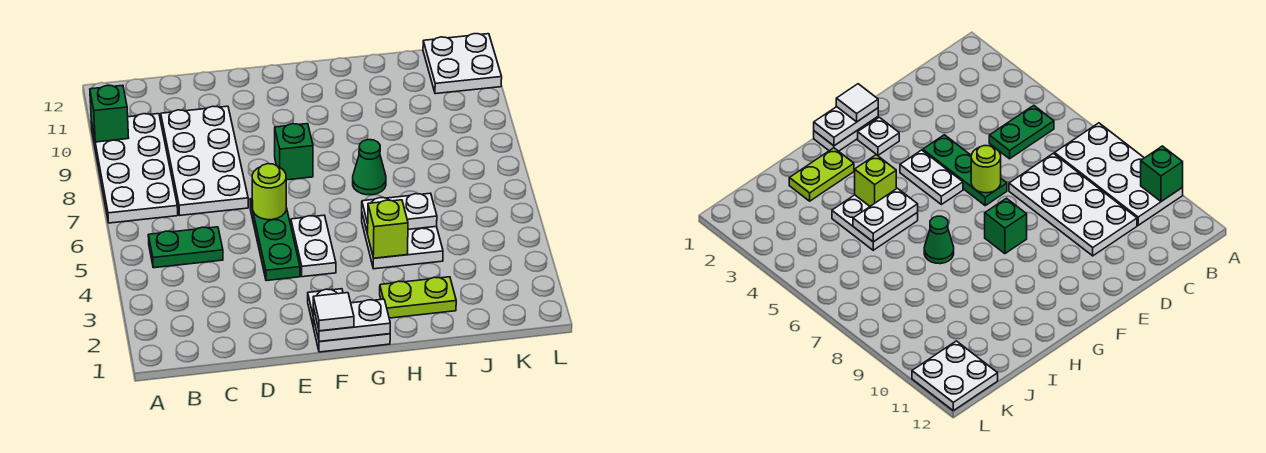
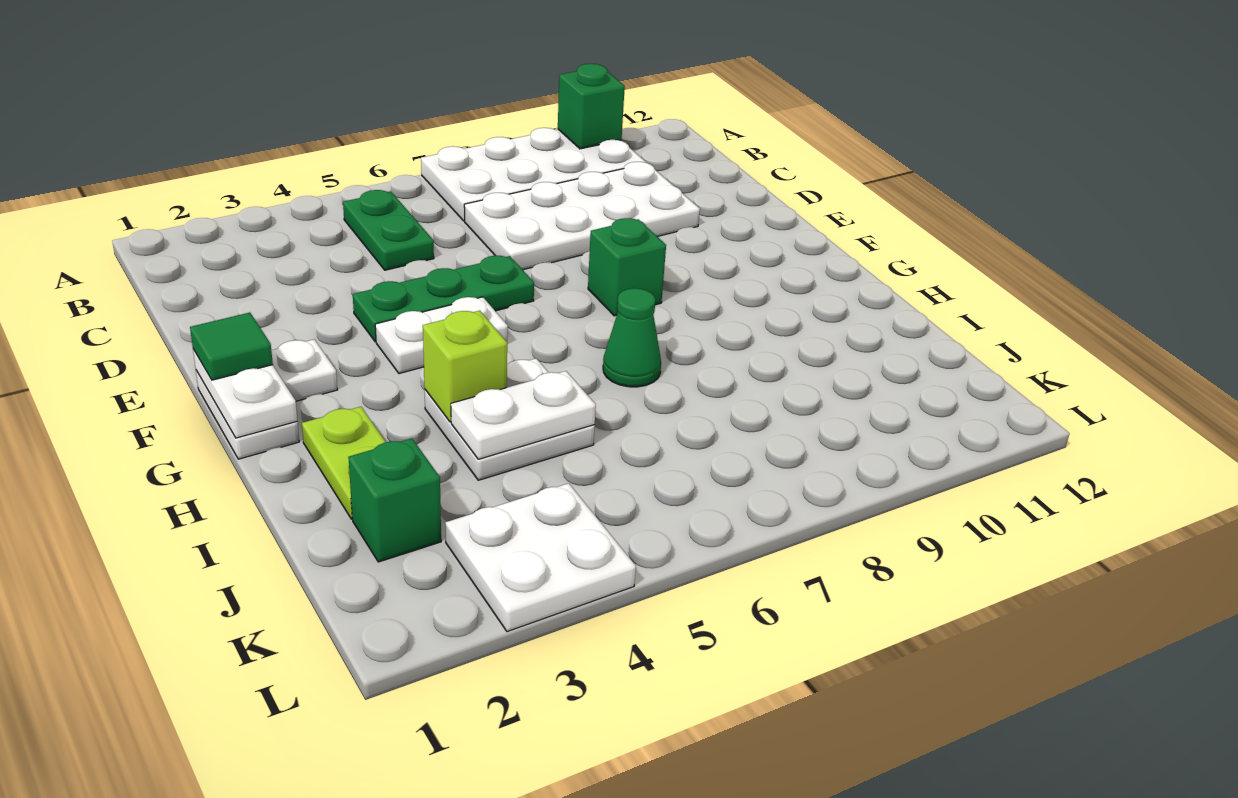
lime round brick E6 level 2 -> none
white tile F1 level 3 -> green tile F1 level 3
white plate H5:I5 level 2 -> white plate I4:I5 level 2
none -> green brick J2 level 1
white plate K11:L12 level 1 -> white plate K3:L4 level 1

